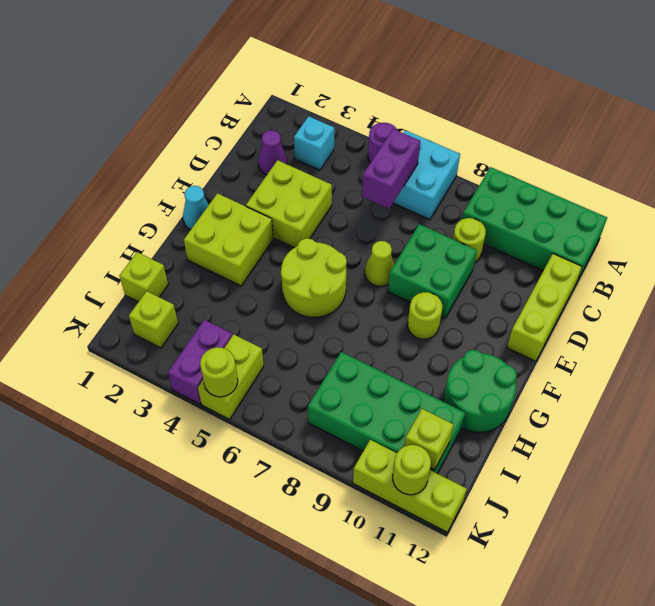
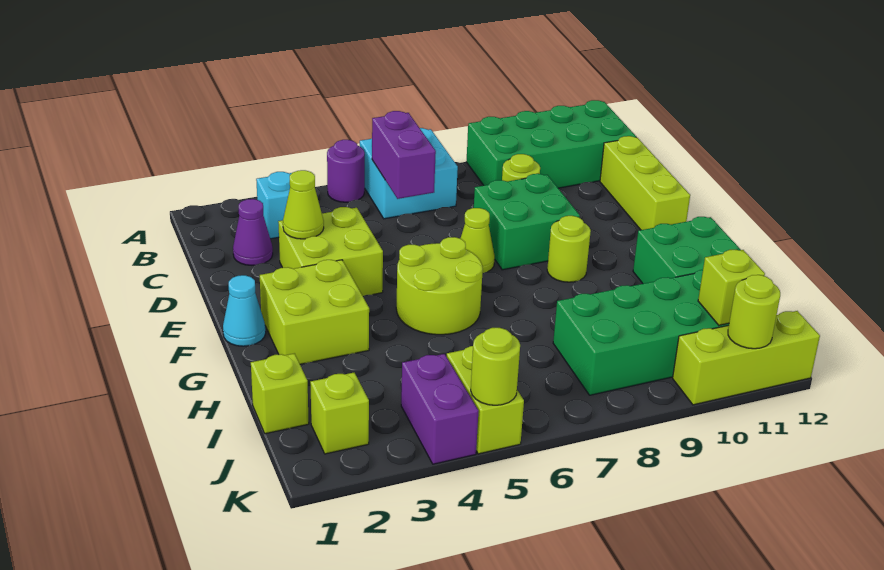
none -> lime cone D3 level 2
green round brick G11:H12 level 1 -> green brick G11:H12 level 1

